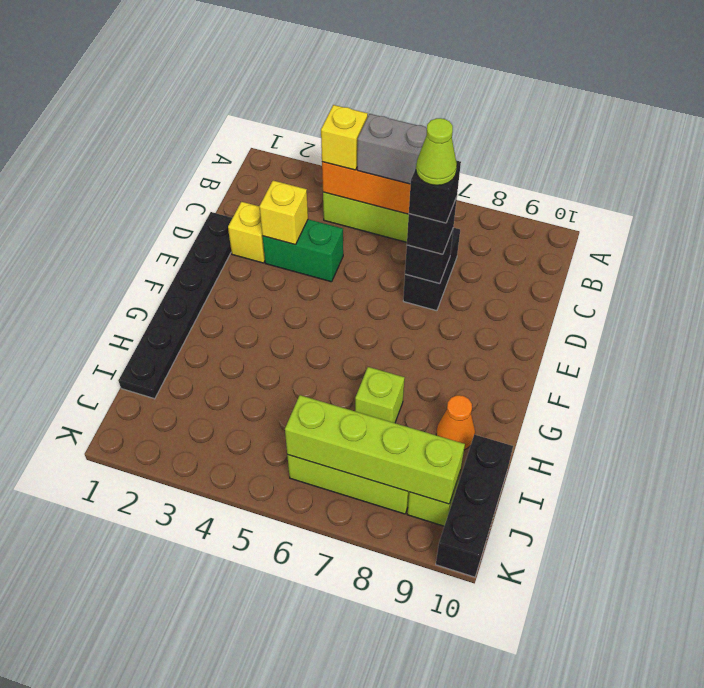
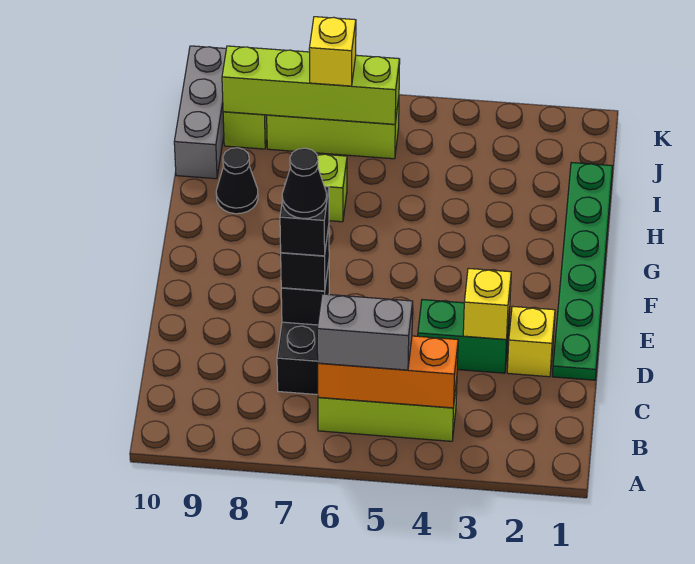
yellow brick B4 level 3 -> yellow brick J7 level 3
black plate D1:I1 level 1 -> green plate D1:I1 level 1
lime cone D7 level 5 -> black cone D7 level 5
orange cone H9 level 1 -> black cone H9 level 1
black brick I10:K10 level 1 -> grey brick I10:K10 level 1

